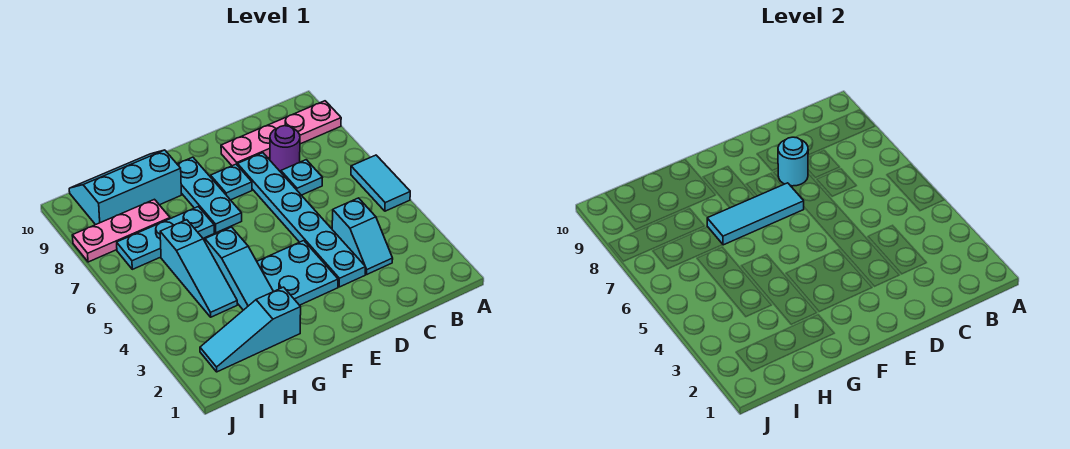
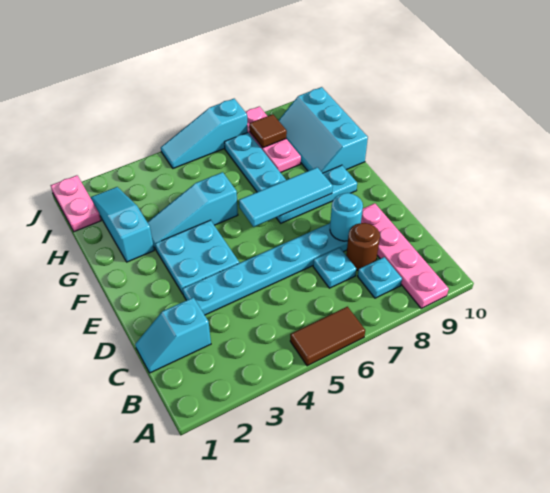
cyan tile A5:A6 level 1 -> brown tile A5:A6 level 1
cyan slope C3:C4 level 1 top 4 -> cyan slope C1:C2 level 1 top 2
purple round brick C8 level 1 -> brown round brick C8 level 1
cyan tile E7:G7 level 2 -> cyan tile F6:F8 level 2
cyan plate E8 level 1 -> cyan plate B8 level 1
cyan slope G9:I10 level 1 top 9 -> cyan slope G9:I10 level 1 top 10
cyan slope H4:H6 level 1 top 6 -> cyan slope J5:J7 level 1 top 7
none -> pink plate I1:J1 level 1
none -> brown tile I8 level 2

